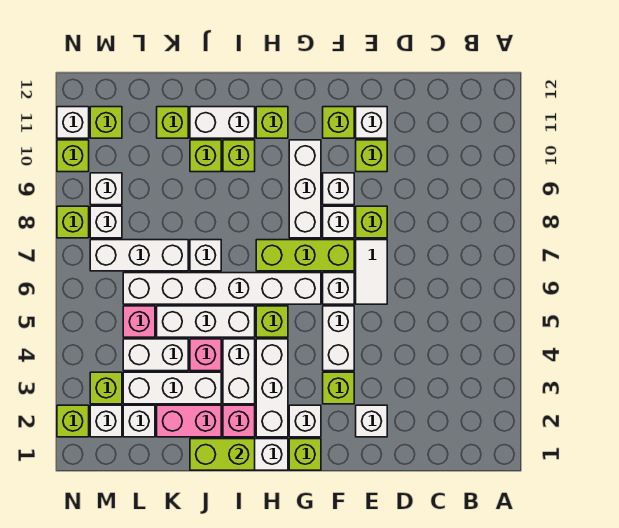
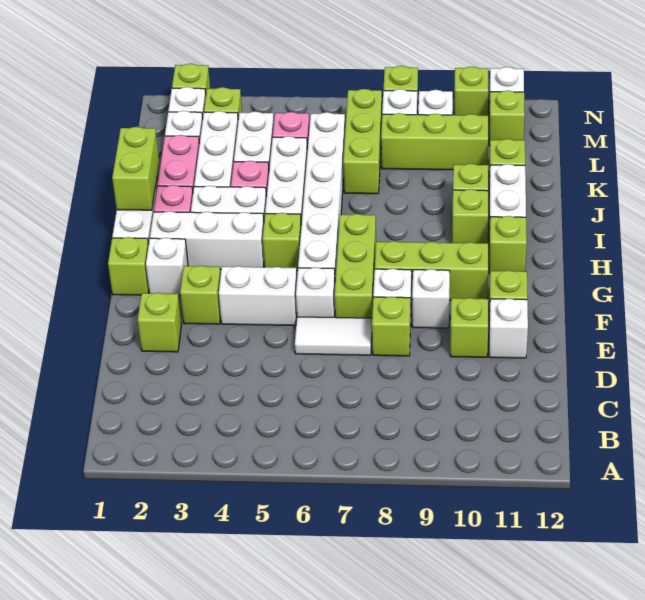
white brick E2 level 1 -> lime brick E2 level 1
white brick G8:G10 level 1 -> lime brick G8:G10 level 1
white brick J7 level 1 -> none
white brick K7:M7 level 1 -> lime brick K7:M7 level 1
none -> lime brick L8:L10 level 1

